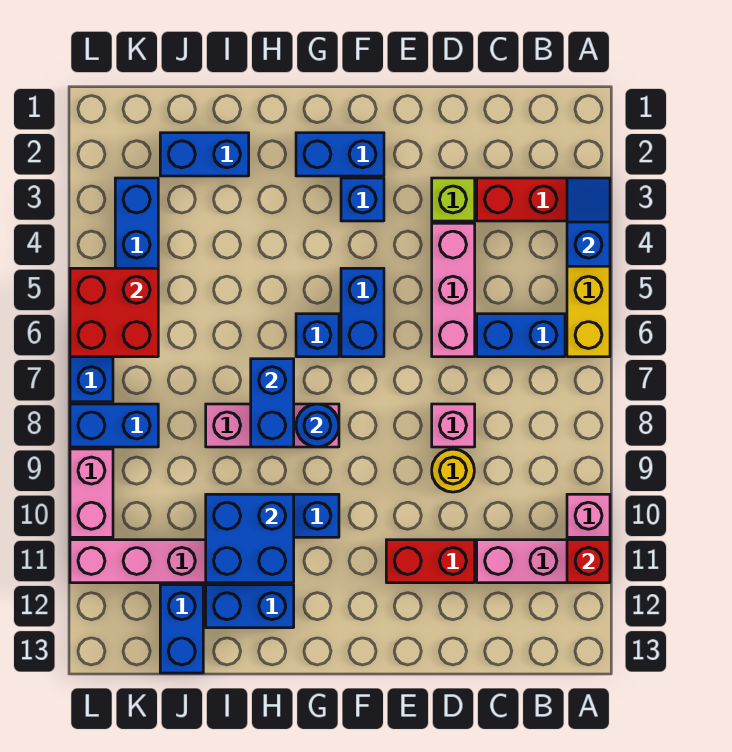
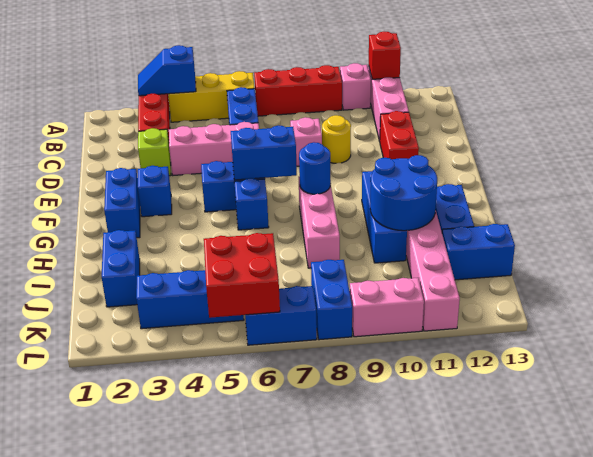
none -> red brick A7:A9 level 1
blue brick H7:H8 level 2 -> blue brick F6:F7 level 2
blue brick H10:I11 level 2 -> blue round brick H10:I11 level 2

